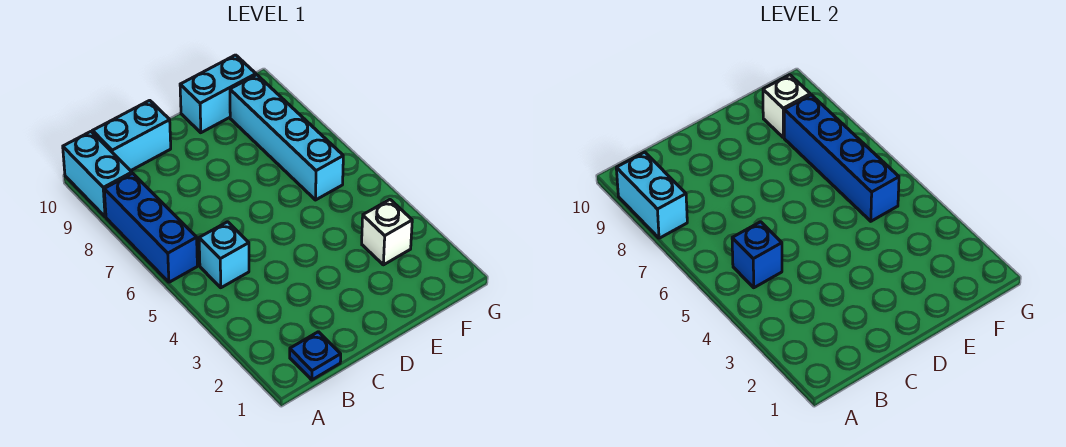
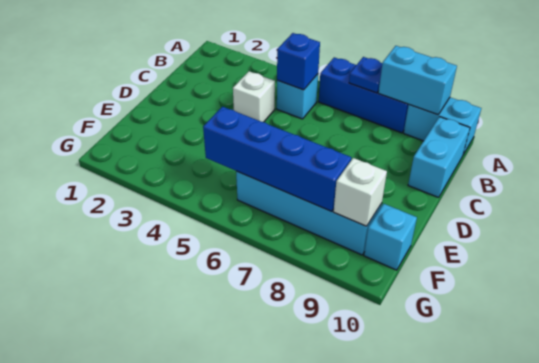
blue plate B1 level 1 -> blue plate A7 level 2
cyan brick E10:F10 level 1 -> cyan brick F10 level 1
white brick F3 level 1 -> white brick C4 level 1

